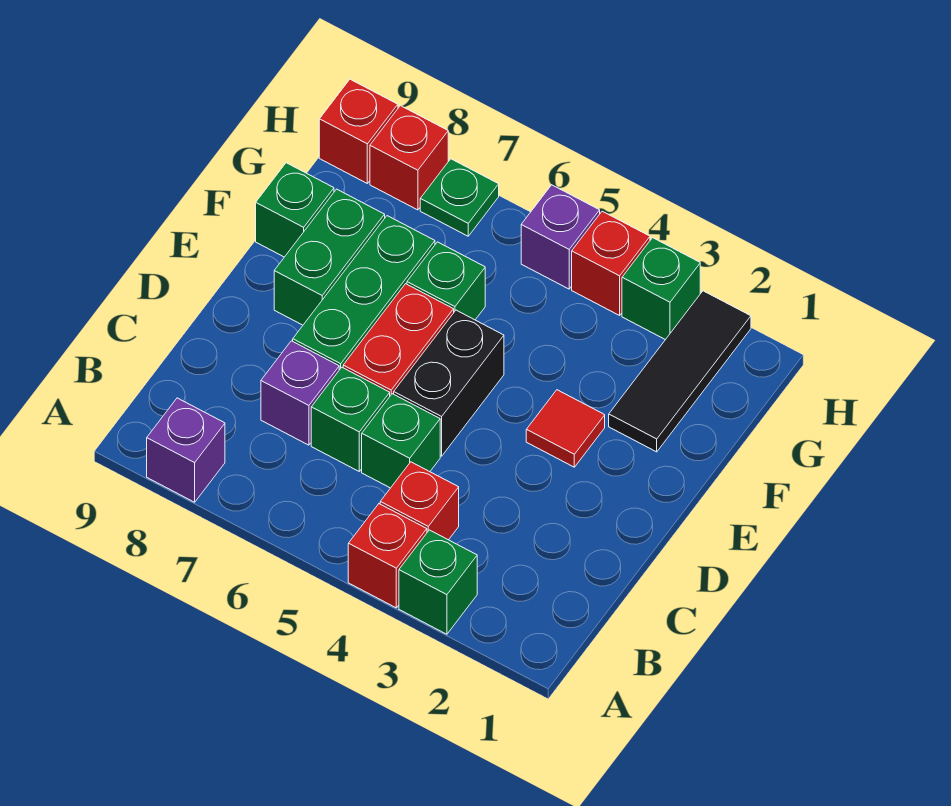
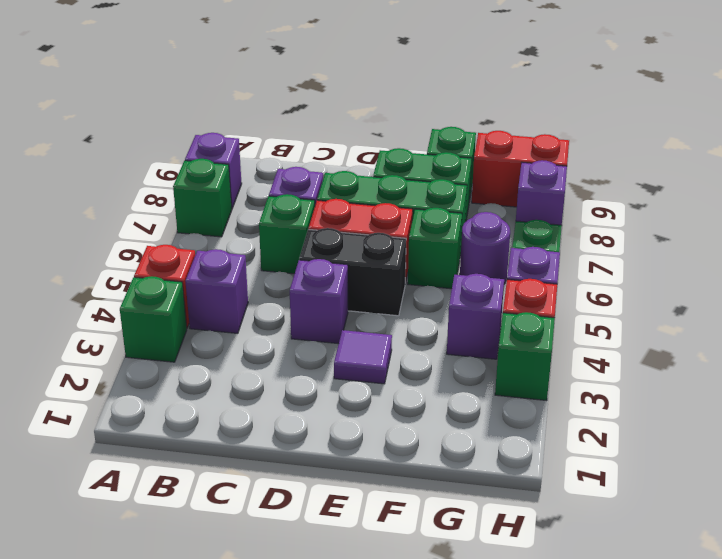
red brick B4 level 1 -> purple brick B4 level 1
green brick C5 level 1 -> green brick A7 level 1
none -> purple brick D4 level 1
red tile E3 level 1 -> purple tile E3 level 1
black tile F2:H2 level 1 -> none
none -> purple brick G4 level 1
none -> purple round brick G6 level 1
red brick H8 level 1 -> purple brick H8 level 1
red brick H9 level 1 -> red brick G9:H9 level 1

